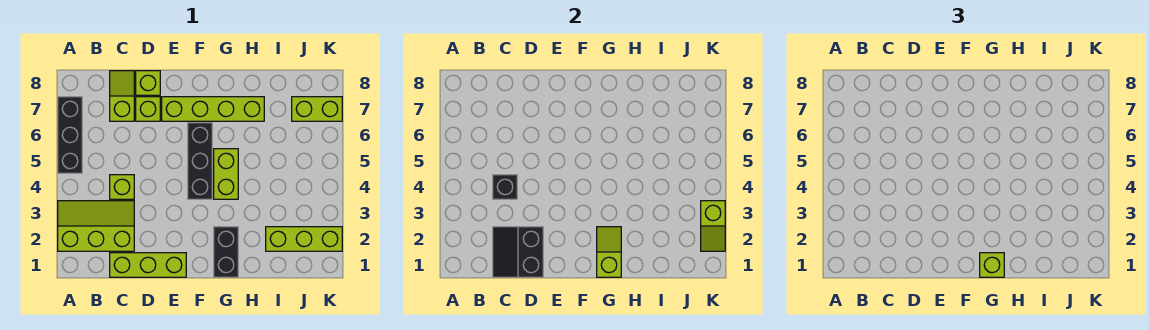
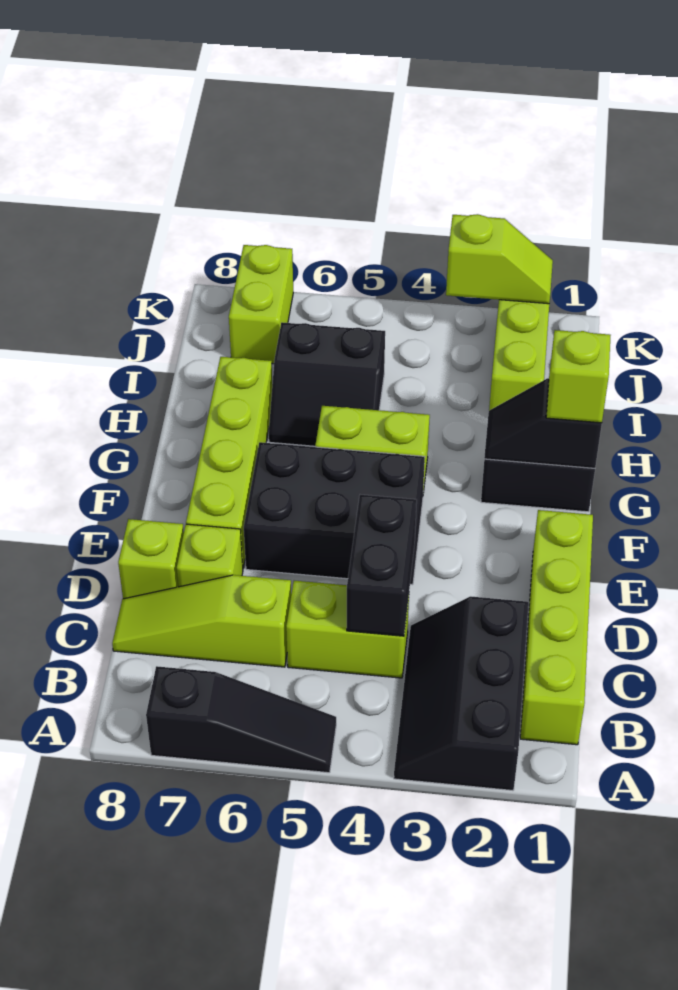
lime slope A2:C3 level 1 top 2 -> black slope A2:C3 level 1 top 2
black brick A5:A7 level 1 -> black slope A5:A7 level 1 top 7
lime brick C1:E1 level 1 -> lime brick B1:E1 level 1
black slope C1:D2 level 2 top D -> black slope H5:I6 level 1 top I
lime brick C4 level 1 -> lime brick C4:C5 level 1
black brick C4 level 2 -> black brick C4:D4 level 2
lime slope C7:C8 level 1 top 7 -> lime slope C6:C8 level 1 top 6
black brick F4:F6 level 1 -> black brick E4:F6 level 1
lime slope G1:G2 level 2 top 1 -> black slope G1:G2 level 2 top 1

